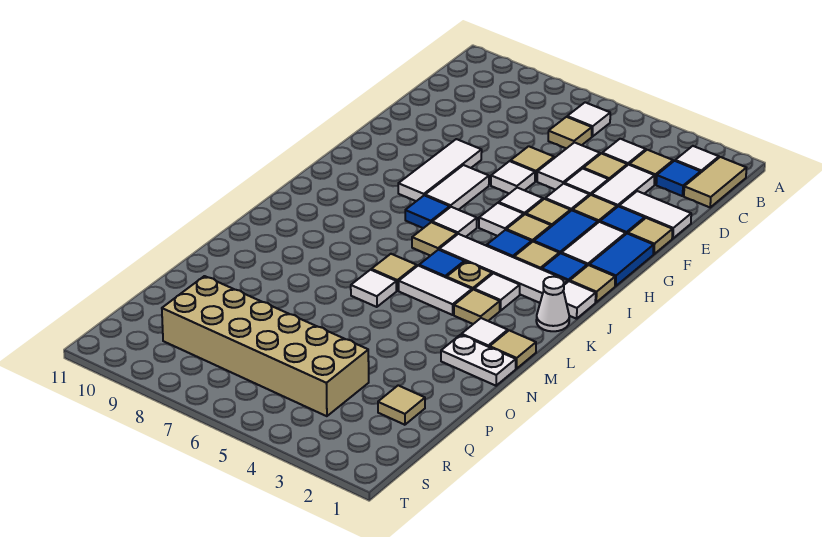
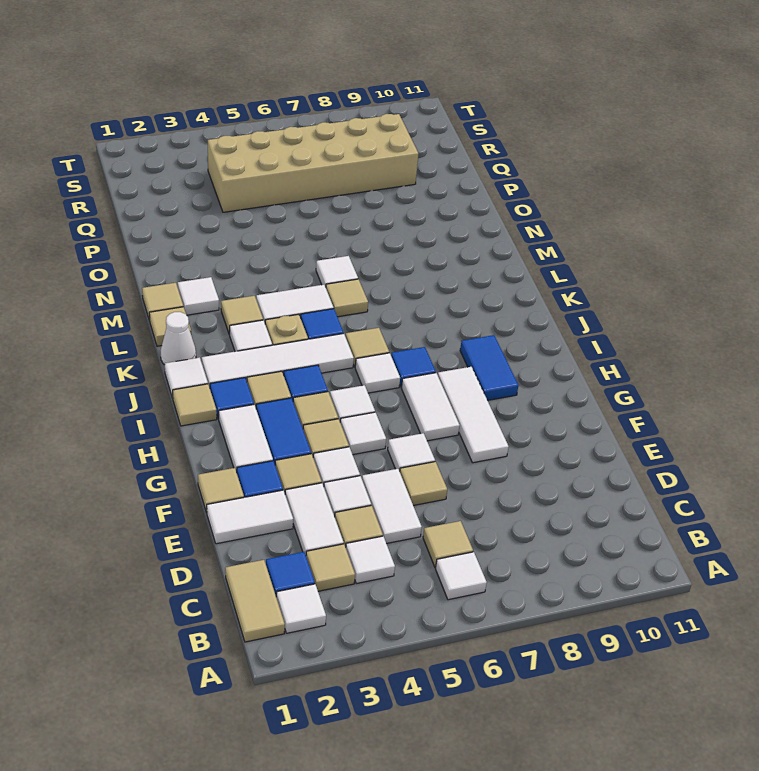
blue tile G1:H1 level 1 -> blue tile H9:I9 level 1
white plate N1:N2 level 1 -> none
tan tile Q2 level 1 -> tan tile L1 level 1

